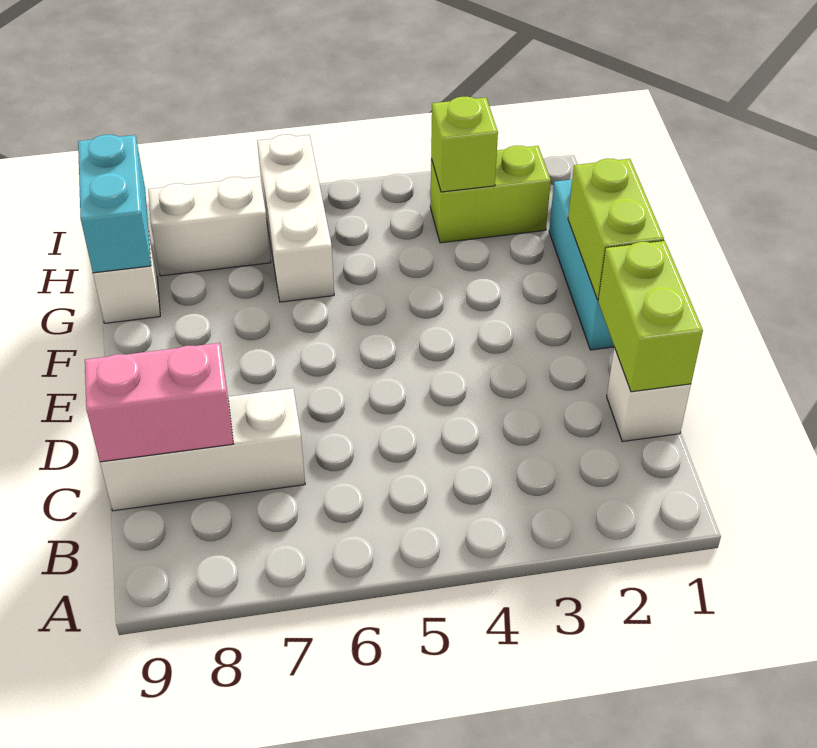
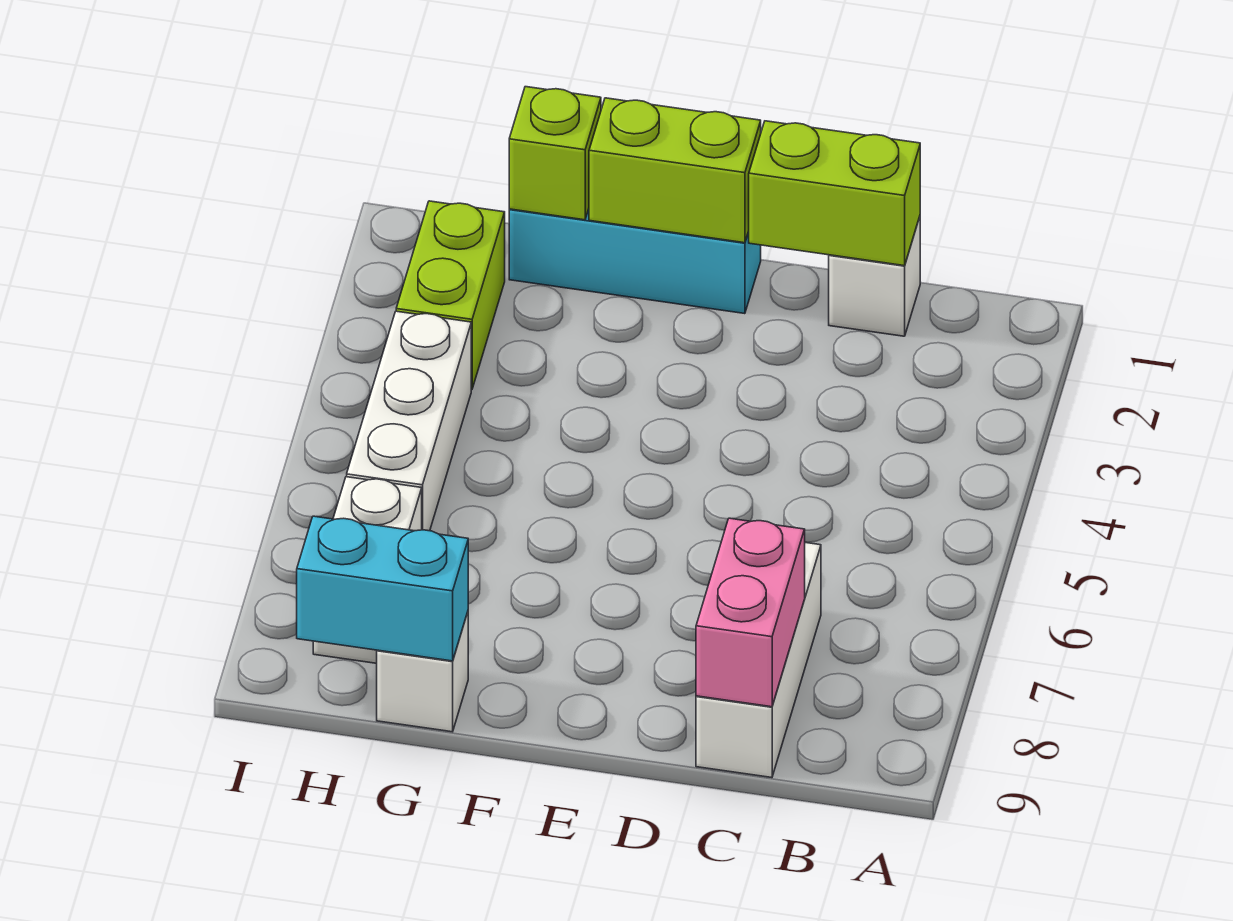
white brick G6:I6 level 1 -> white brick H4:H6 level 1
lime brick H3 level 2 -> lime brick G1 level 2

